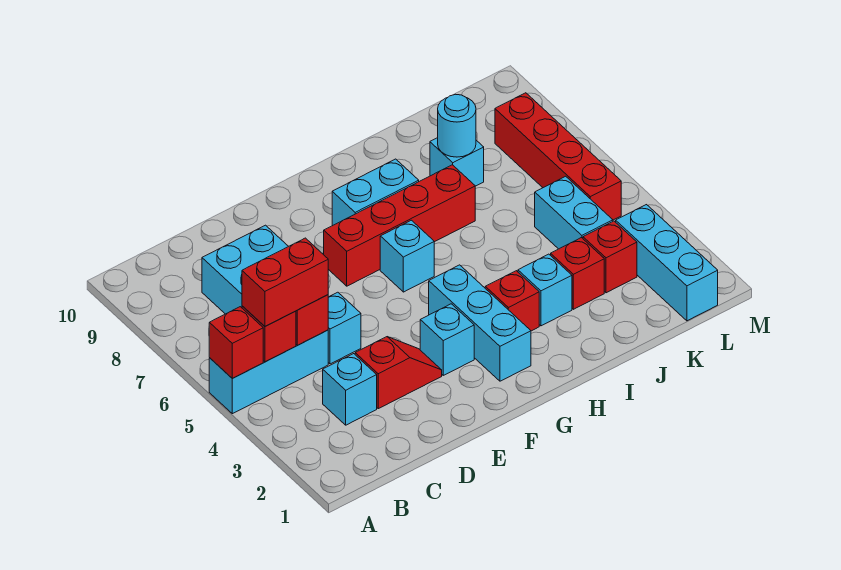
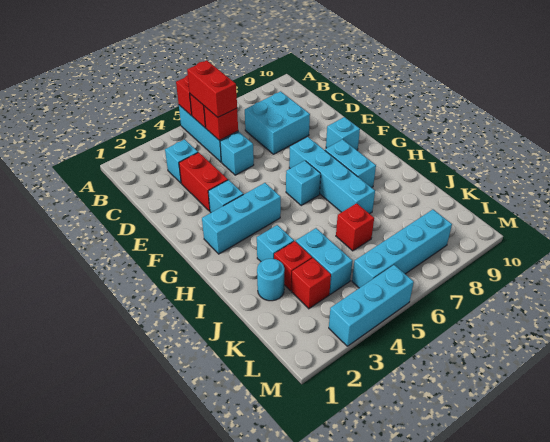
red slope D3:E3 level 1 top D -> red brick D3:E3 level 1
red brick F7:I7 level 1 -> cyan brick F7:I7 level 1
red brick H3 level 1 -> red brick J6 level 1
cyan brick J8 level 1 -> cyan brick F9 level 1
cyan round brick J8 level 2 -> cyan round brick J2 level 1
cyan brick K4:K5 level 1 -> cyan brick J4:K4 level 1
cyan brick L1:L3 level 1 -> cyan brick M3:M5 level 1
red brick L5:L8 level 1 -> cyan brick L5:L8 level 1

